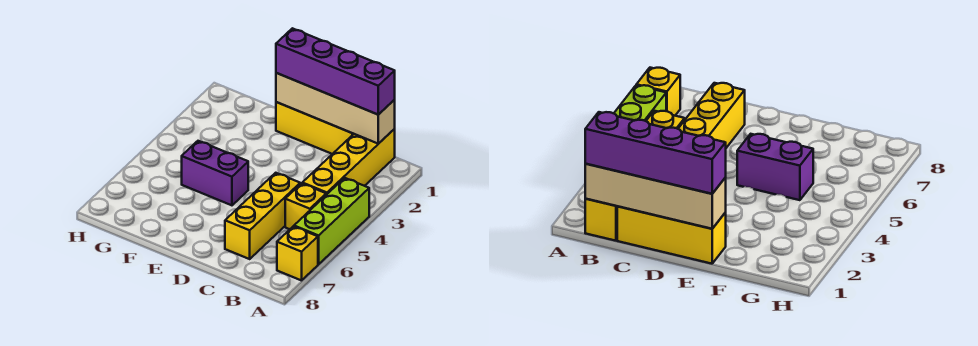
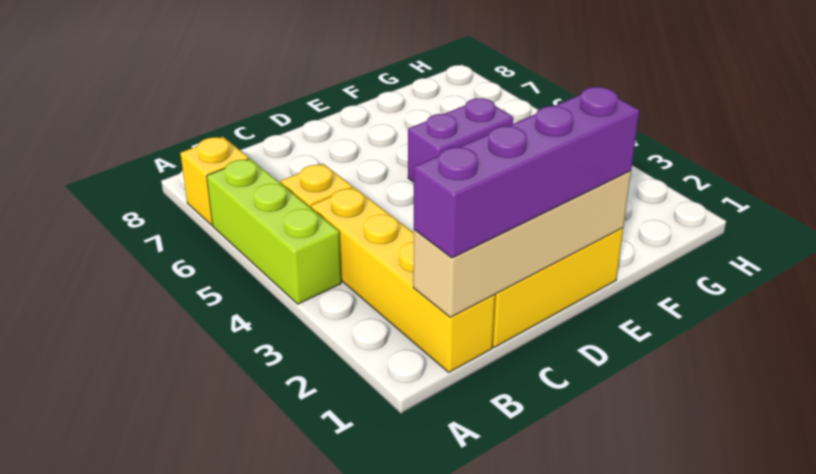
yellow brick C5:C7 level 1 -> none

